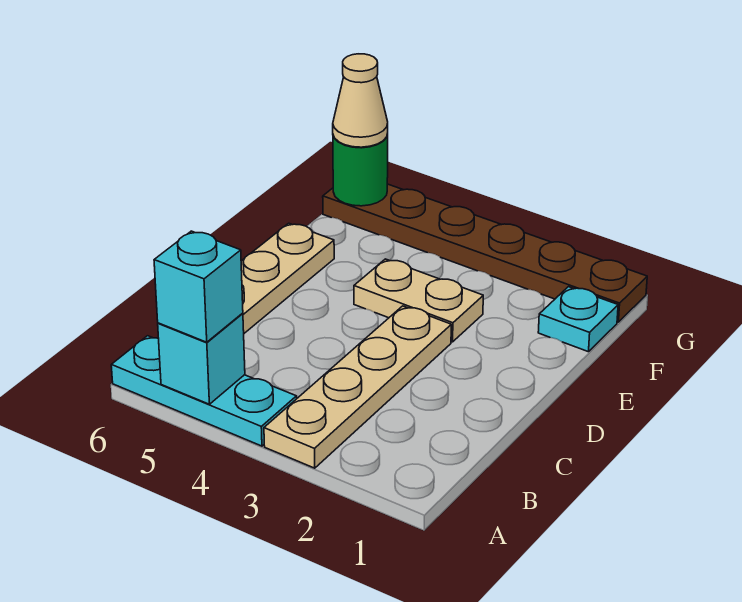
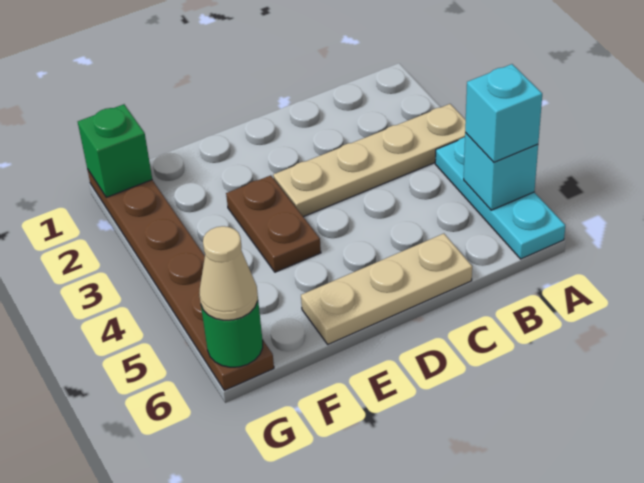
tan plate E3:E4 level 1 -> brown plate E3:E4 level 1
cyan plate F1 level 1 -> none
none -> green brick G1 level 2

